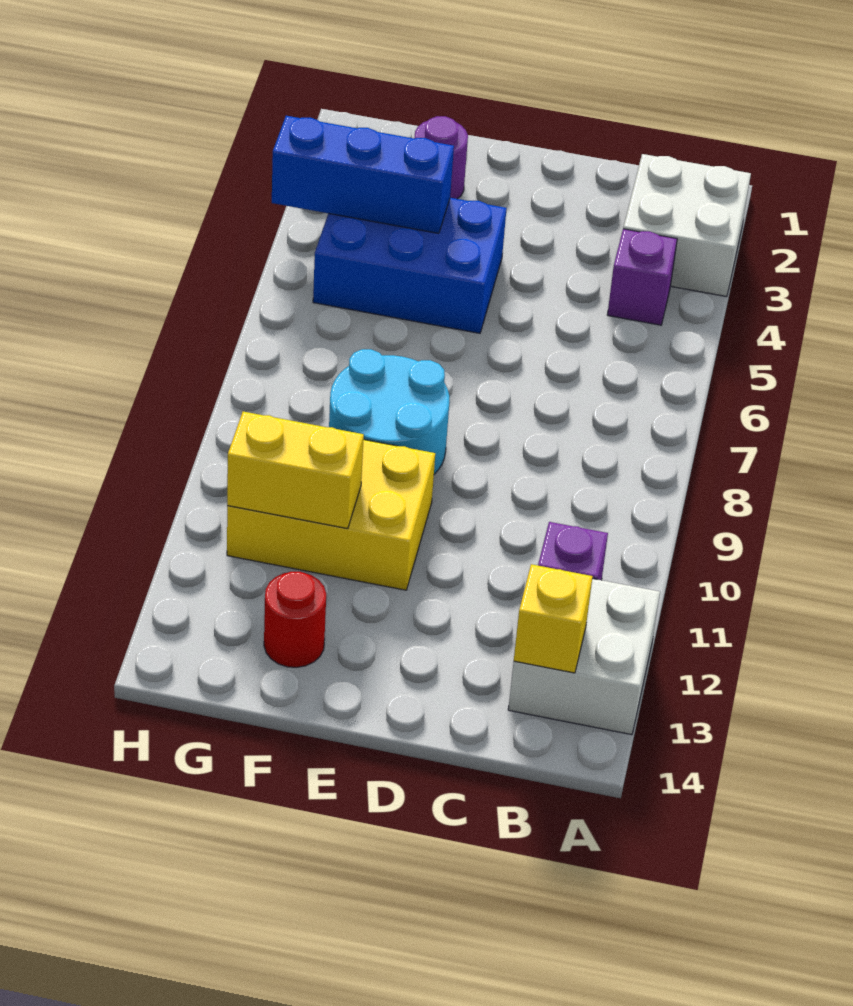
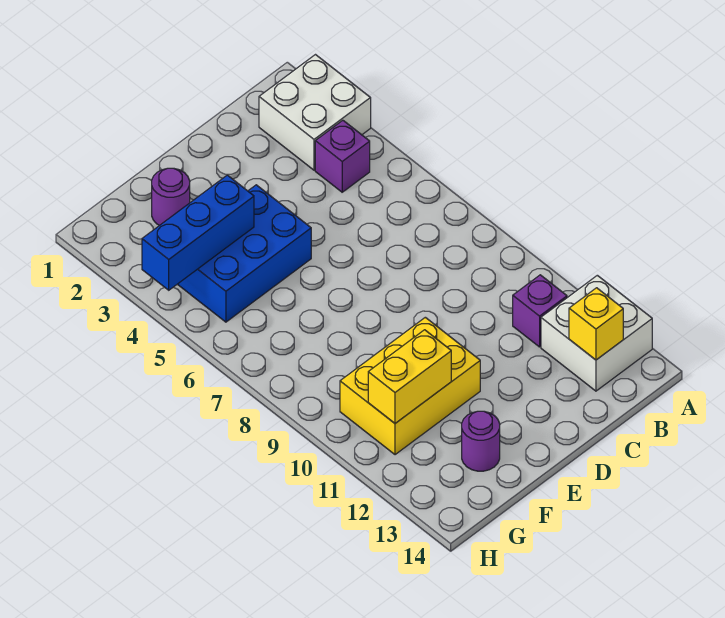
cyan round brick E8:F9 level 1 -> none
red round brick F13 level 1 -> purple round brick F13 level 1

